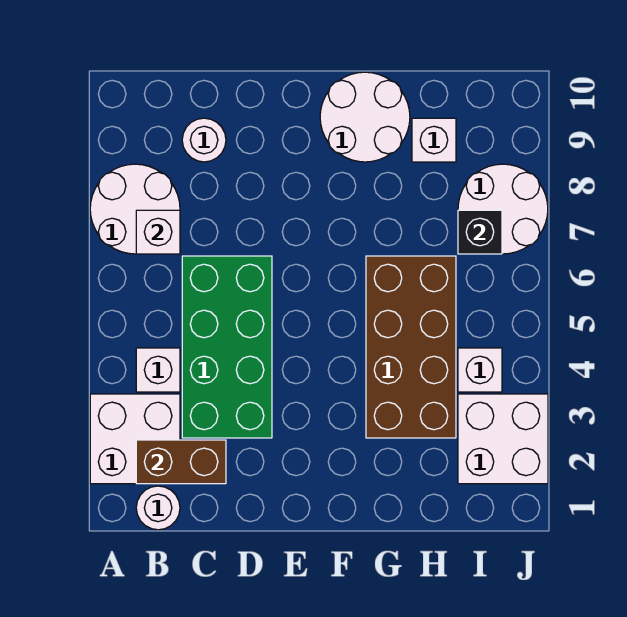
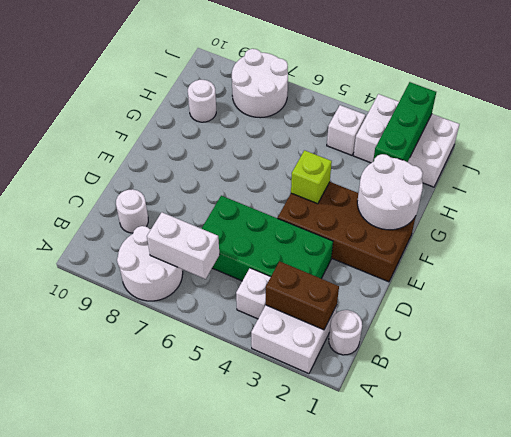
brown brick B2:C2 level 2 -> brown brick B2:B3 level 2
white brick B7 level 2 -> white brick B6:B7 level 2
none -> lime brick F4 level 2
white round brick F9:G10 level 1 -> white round brick F1:G2 level 2
brown brick G3:H6 level 1 -> brown brick E1:F4 level 1
none -> green brick H2:J2 level 2
white brick H9 level 1 -> white round brick H9 level 1
white brick I2:J3 level 1 -> white brick I1:J3 level 1
black brick I7 level 2 -> none

